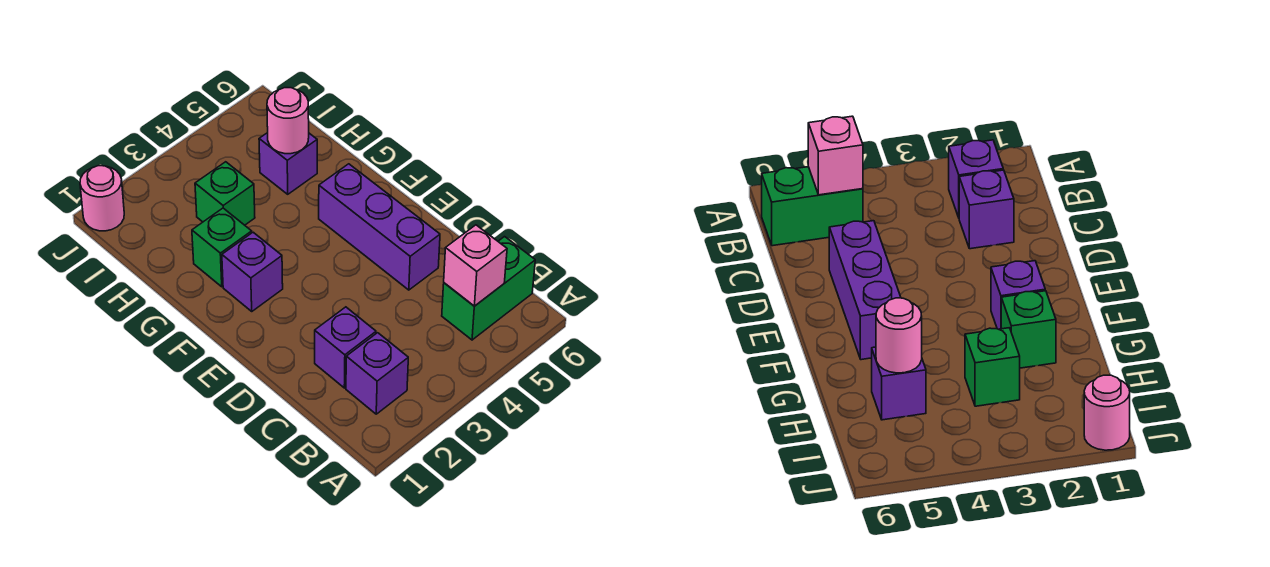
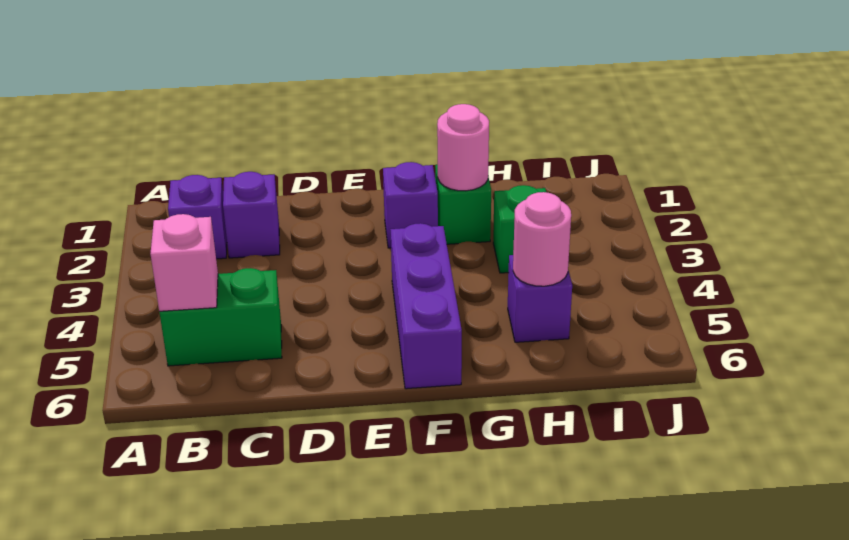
green brick B5:B6 level 1 -> green brick B5:C5 level 1
purple brick D5:F5 level 1 -> purple brick F4:F6 level 1
pink round brick J1 level 1 -> pink round brick G2 level 2

